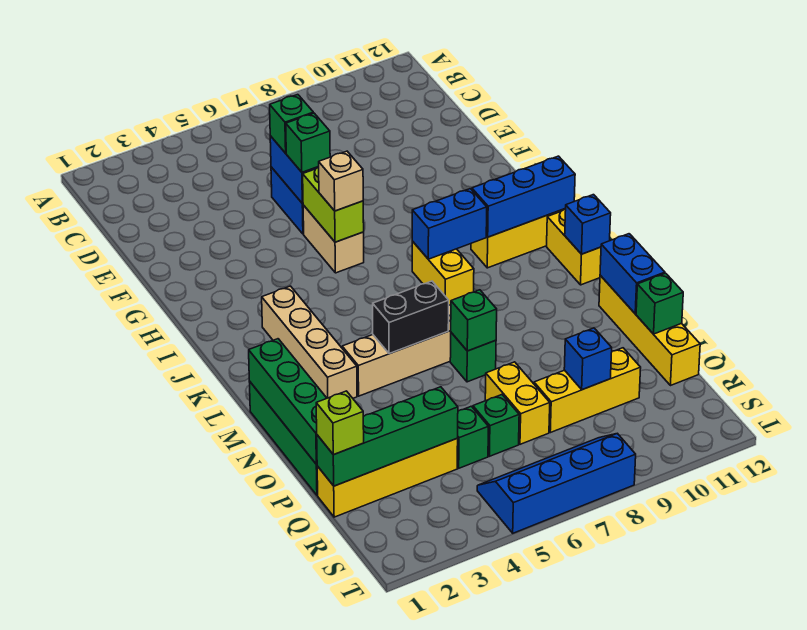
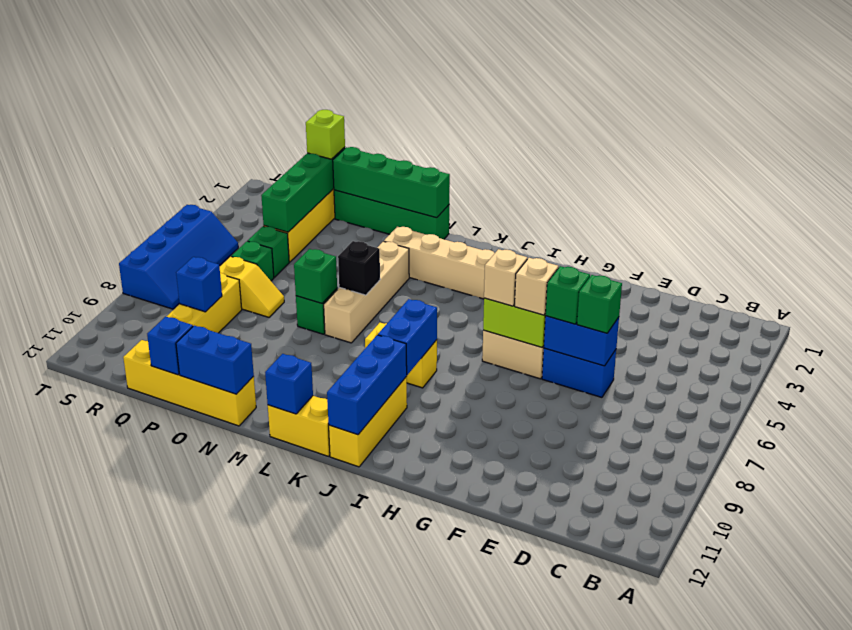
none -> tan brick G6 level 3
black brick M5:M6 level 2 -> black brick M6 level 2
yellow brick P7:Q7 level 1 -> yellow slope P7:Q7 level 1 top Q
green brick P12 level 2 -> blue brick P12 level 2

